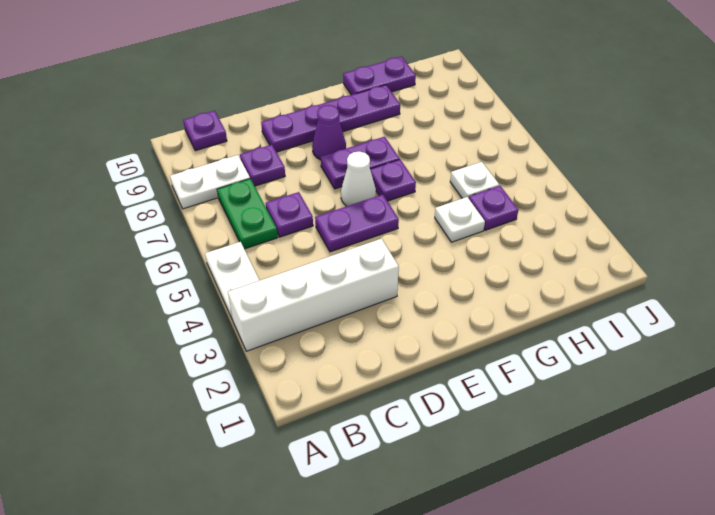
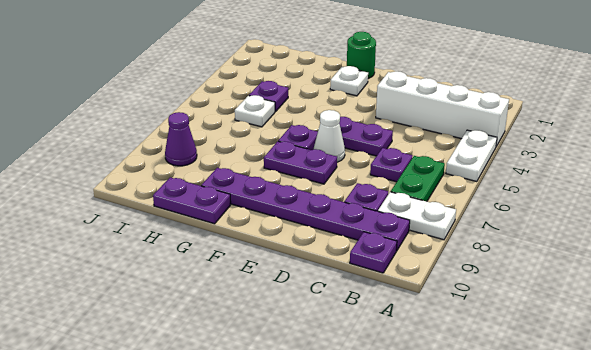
purple plate D9:G9 level 1 -> purple plate B9:G9 level 1
purple cone E8 level 1 -> purple cone I8 level 1
none -> green round brick F1 level 1
white plate G4 level 1 -> white plate F2 level 1

